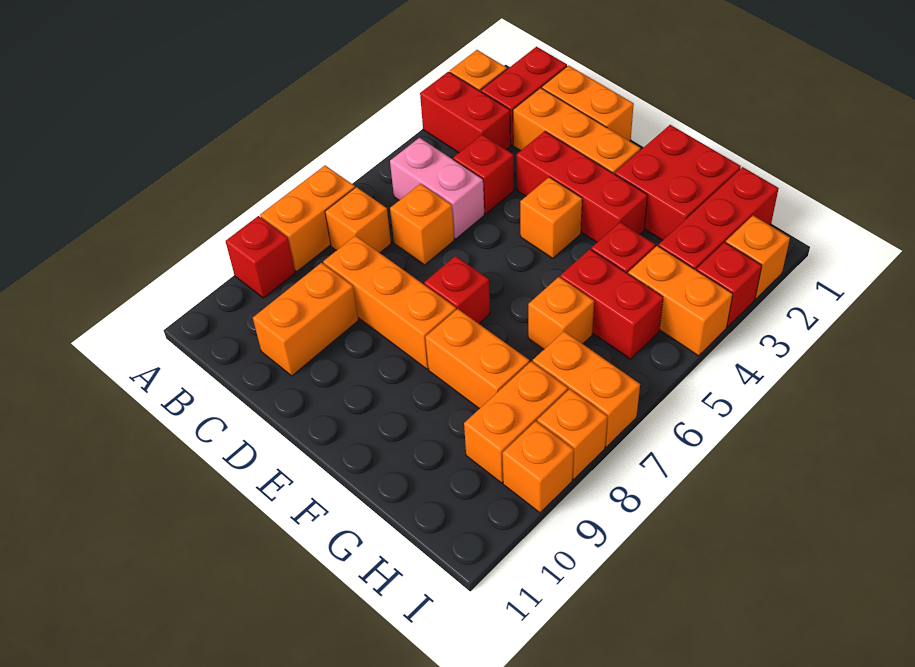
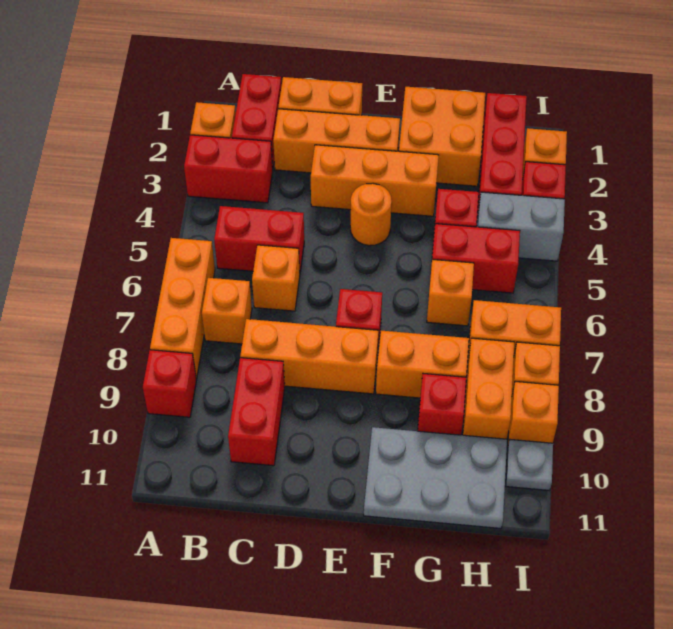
orange brick A7:A8 level 1 -> orange brick A6:A8 level 1
pink brick B5:C5 level 1 -> red brick B5:C5 level 1
red brick C4 level 1 -> red brick G9 level 1
orange brick C9:C10 level 1 -> red brick C9:C10 level 1
red brick D3:F3 level 1 -> orange brick D3:F3 level 1
orange brick E4 level 1 -> orange round brick E4 level 1
red brick F1:G2 level 1 -> orange brick F1:G2 level 1
none -> grey plate F10:H11 level 1
orange brick H4:I4 level 1 -> grey brick H4:I4 level 1
none -> grey plate I10 level 1

